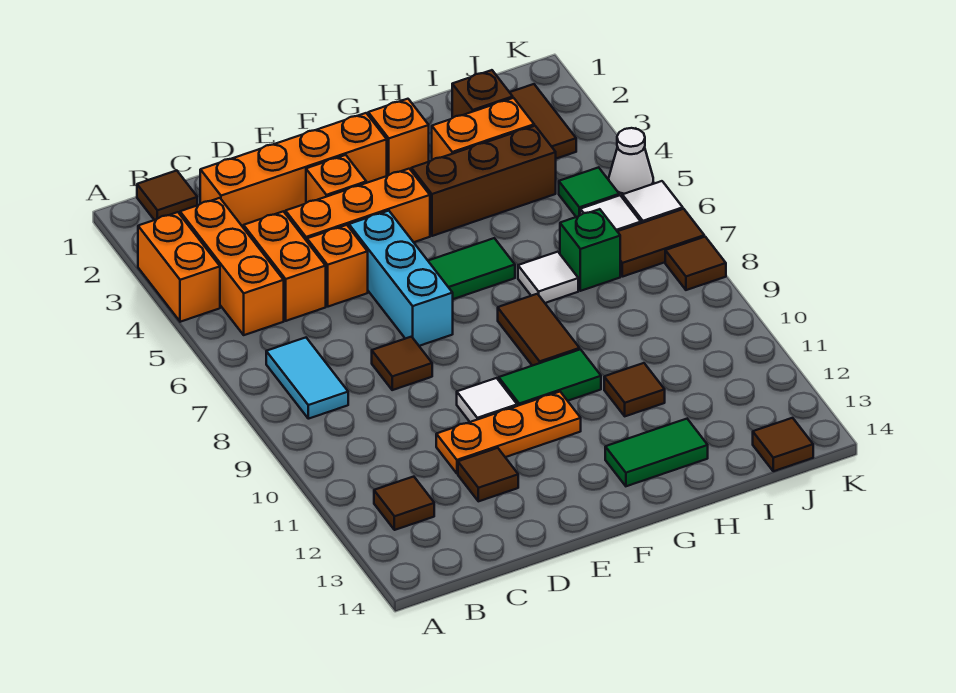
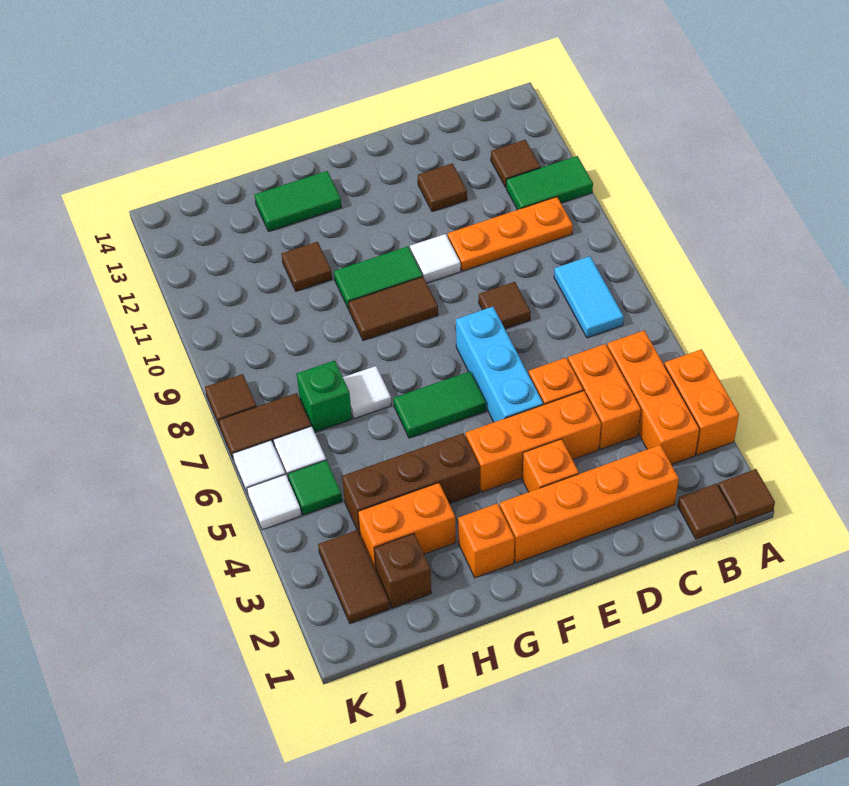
none -> green tile A11:B11 level 1
orange plate D11:F11 level 1 -> orange plate B10:D10 level 1
brown tile G8:G9 level 1 -> brown tile F9:G9 level 1
brown tile J14 level 1 -> brown tile A1 level 1
white cone K5 level 1 -> white tile K5 level 1

